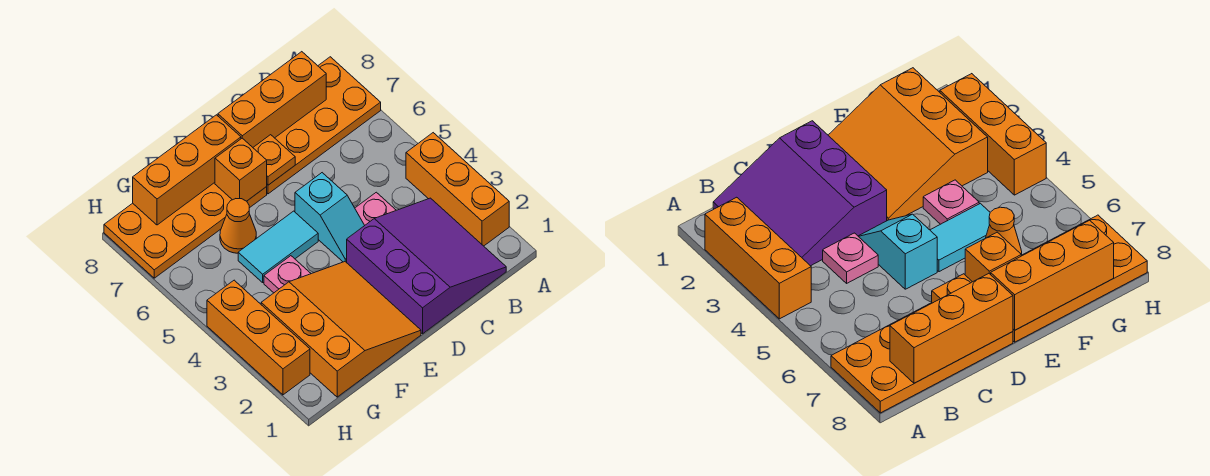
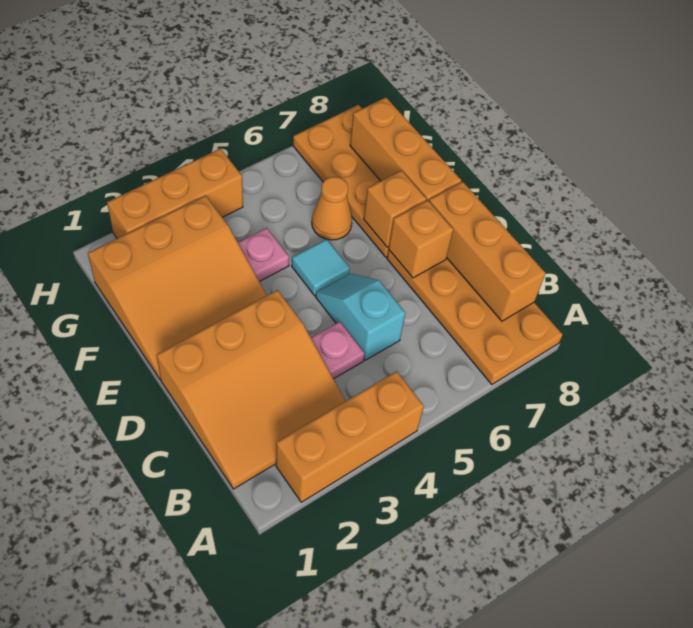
purple slope B1:D3 level 1 top D -> orange slope B1:D3 level 1 top D
cyan slope D4:D5 level 1 top 5 -> cyan slope C5:D5 level 1 top C
orange plate D7 level 2 -> orange brick D7 level 2
cyan tile E5:F5 level 1 -> cyan tile E5 level 1

